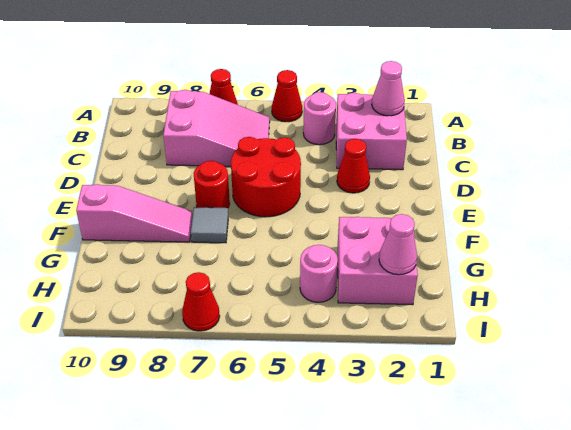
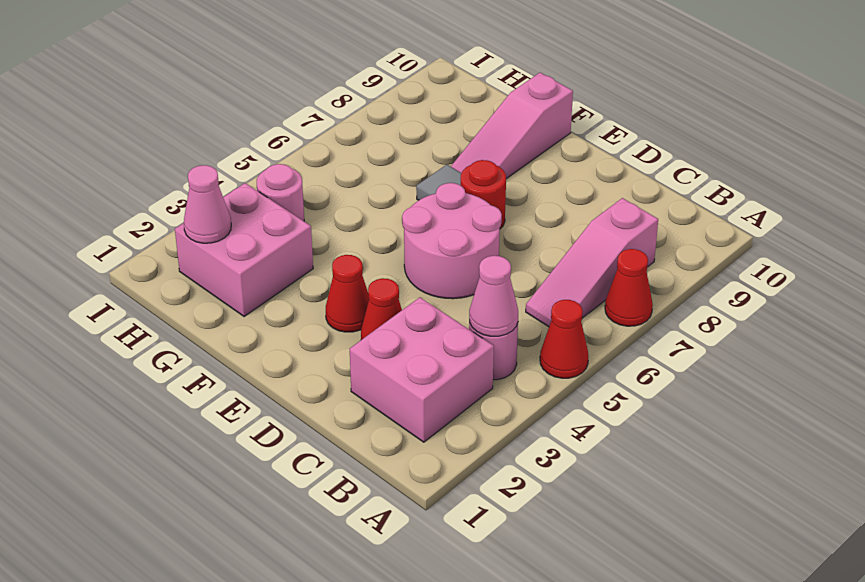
pink cone B2 level 2 -> pink cone B4 level 2
pink slope B6:C8 level 1 top 8 -> pink slope B6:B8 level 1 top 8
red round brick D5:E6 level 1 -> pink round brick D5:E6 level 1
red cone I7 level 1 -> red cone E3 level 1

